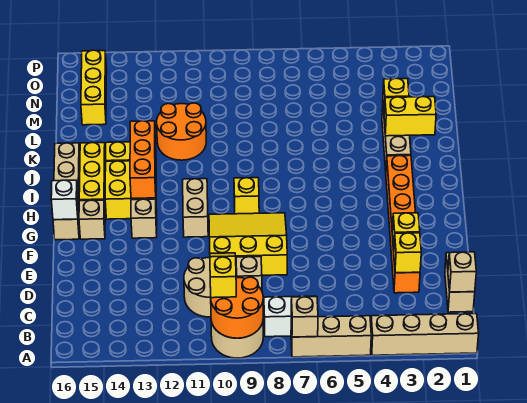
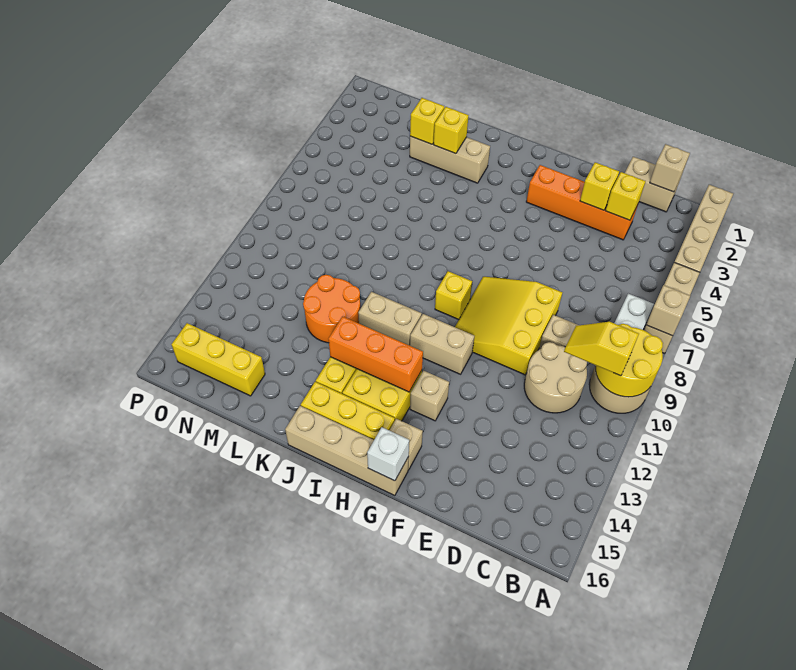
orange round brick A9:B10 level 2 -> yellow round brick A9:B10 level 2
orange brick D3:I3 level 1 -> orange brick D3:G3 level 1
none -> tan brick I11:J11 level 1
yellow brick K2:K3 level 2 -> yellow brick K3 level 2

